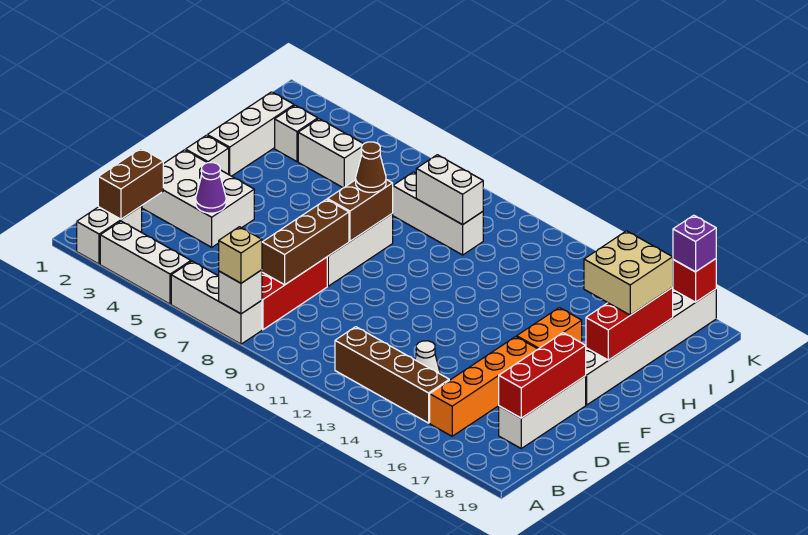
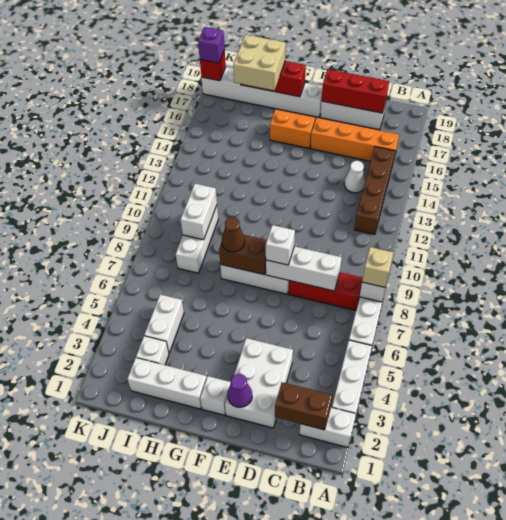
brown brick C8:E8 level 2 -> white brick C8:E8 level 2
purple cone D4 level 2 -> purple cone E2 level 2
none -> white brick E8 level 3

